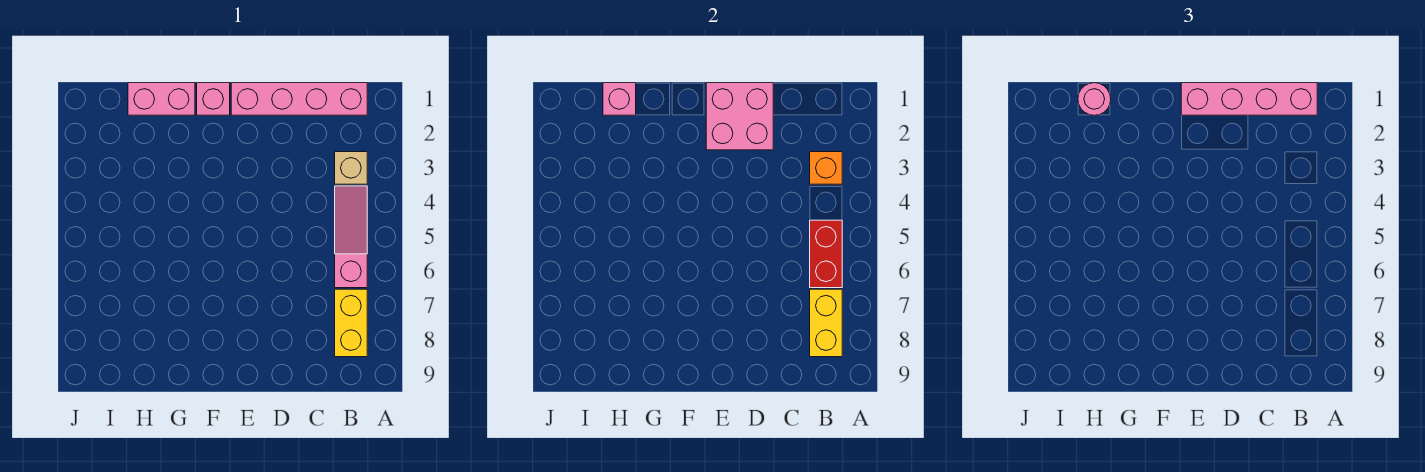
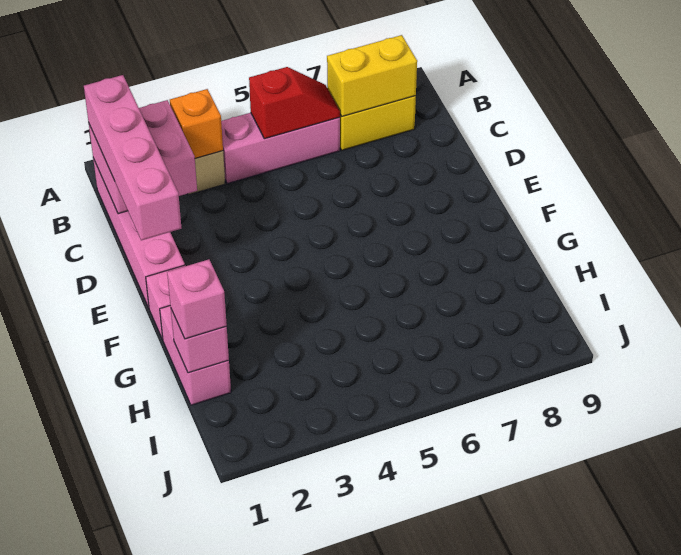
pink slope B4:B6 level 1 top 6 -> pink brick B4:B6 level 1
red brick B5:B6 level 2 -> red slope B5:B6 level 2 top 5
pink brick D1:E2 level 2 -> pink brick B1:C2 level 2
pink round brick H1 level 3 -> pink brick H1 level 3

